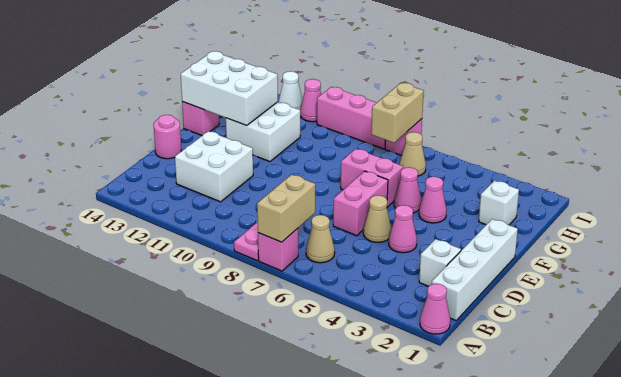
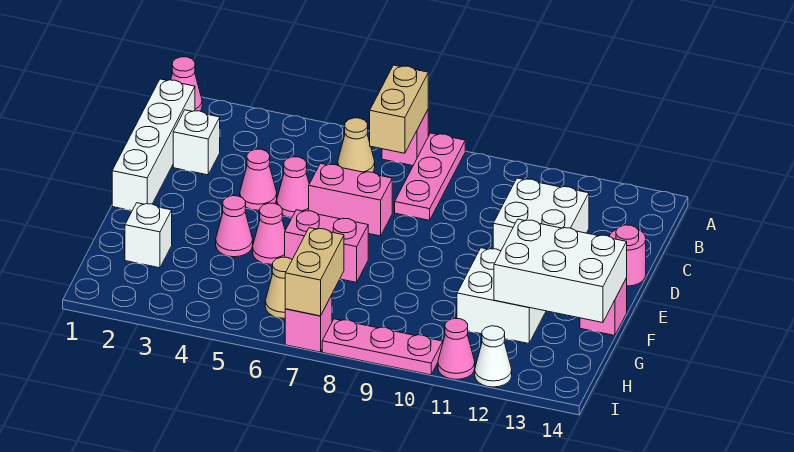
tan cone D5 level 1 -> pink cone D5 level 1
pink brick D6:E6 level 1 -> pink brick D6:D7 level 1
pink brick I8:I10 level 1 -> pink plate I8:I10 level 1

